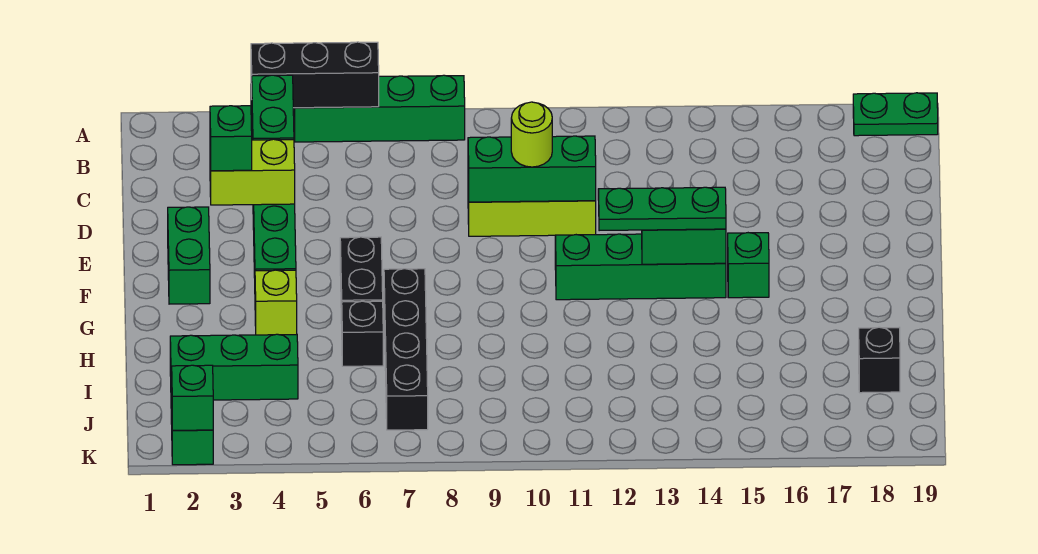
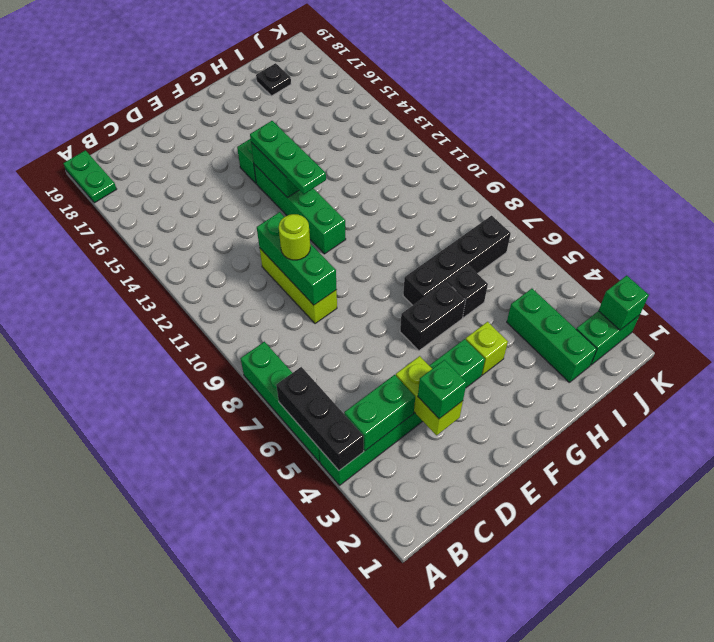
green brick E2:F2 level 1 -> none
black brick I18 level 1 -> black plate I18 level 1

